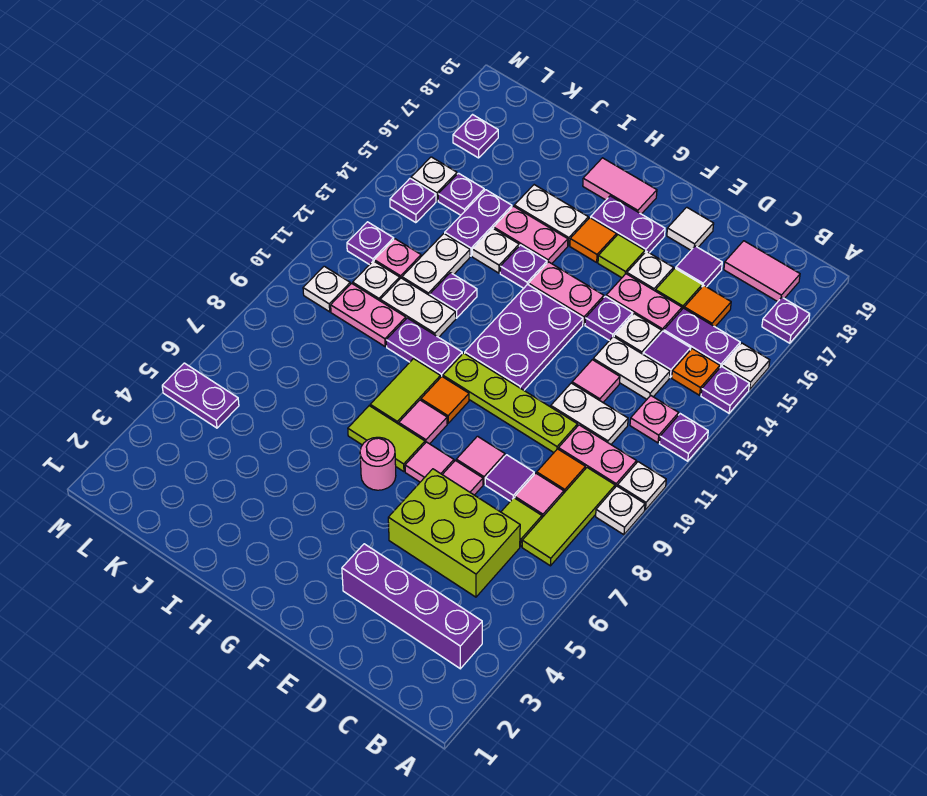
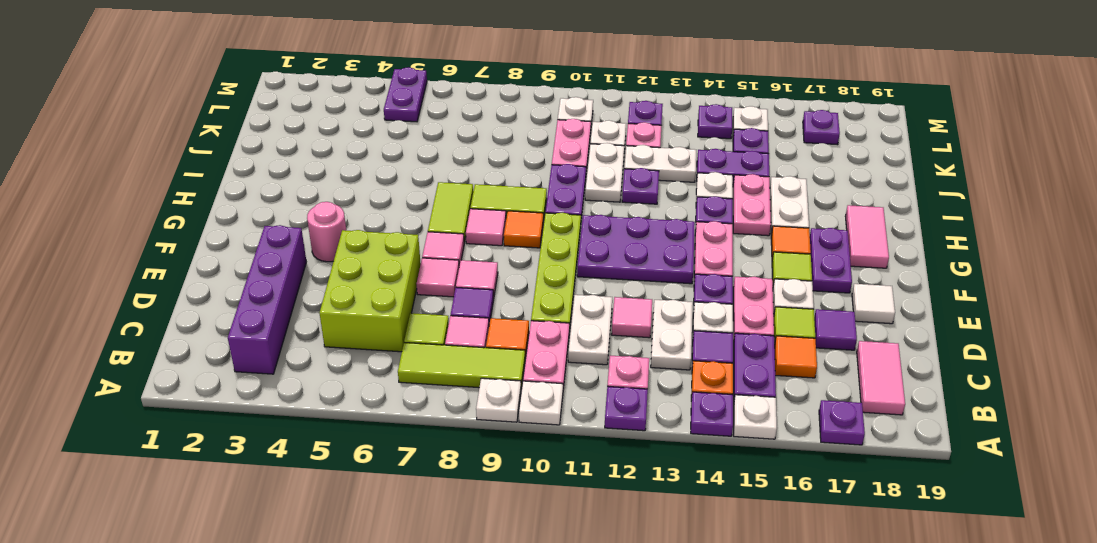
pink round brick G6 level 1 -> pink round brick F4 level 1

